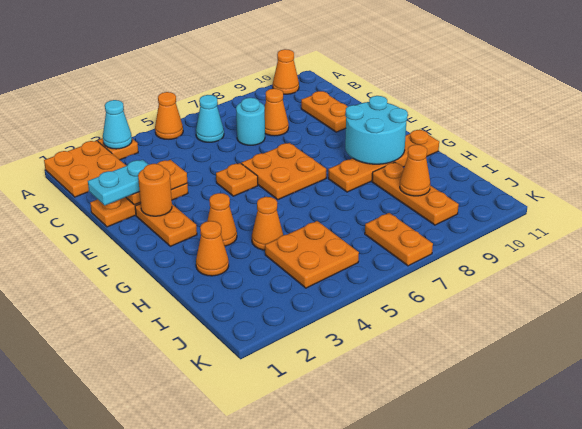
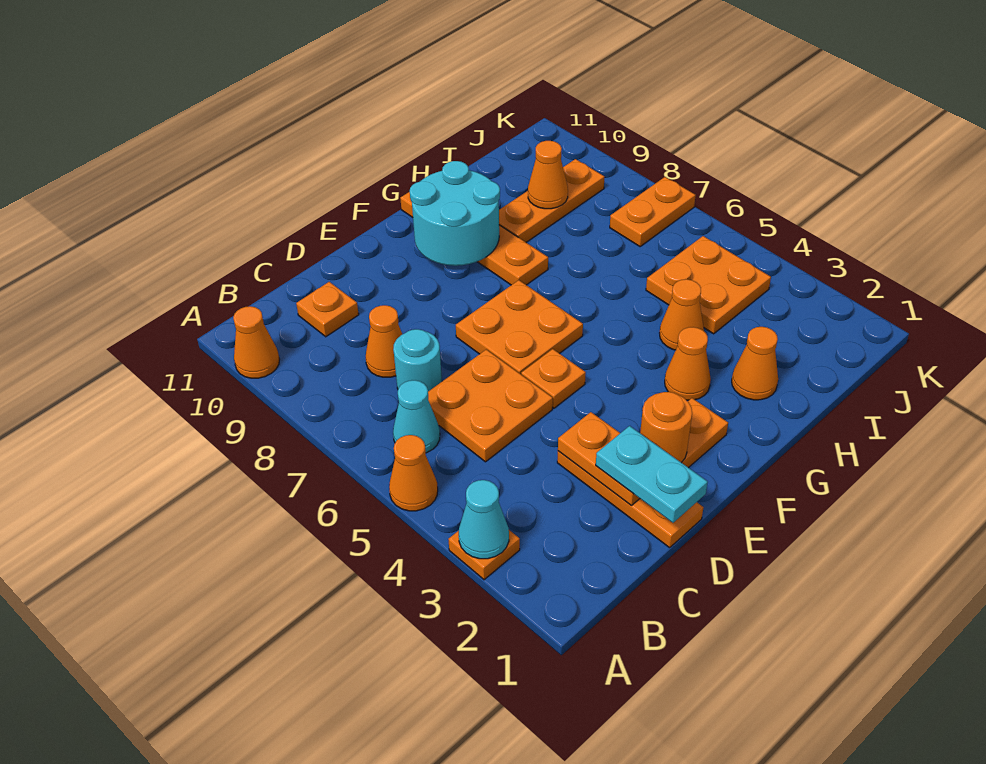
orange plate A1:B2 level 1 -> orange plate C5:D6 level 1
orange plate C10:D10 level 1 -> orange plate C10 level 1

